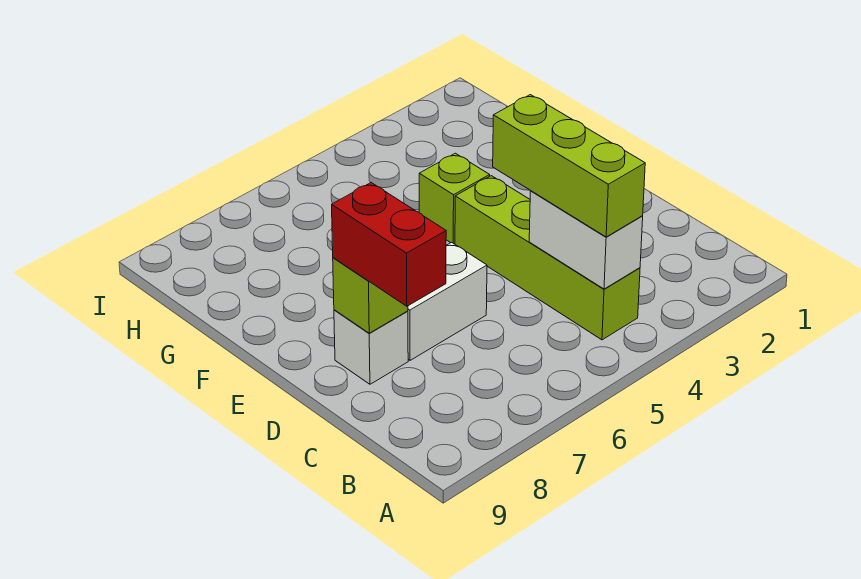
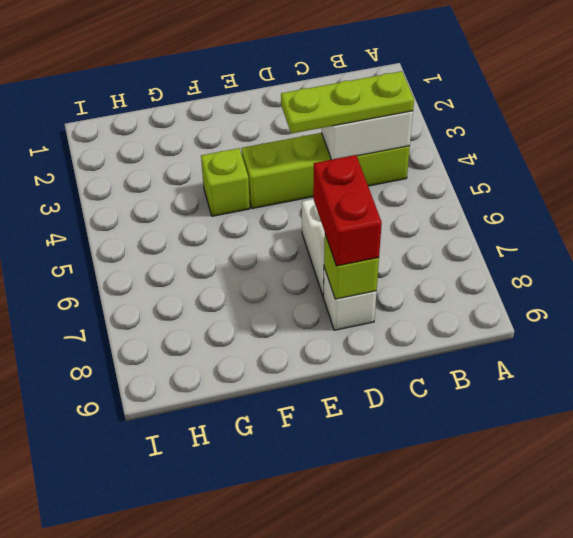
lime brick B4:D4 level 3 -> lime plate B4:D4 level 3
red brick C8:D8 level 3 -> red brick D7:D8 level 3

